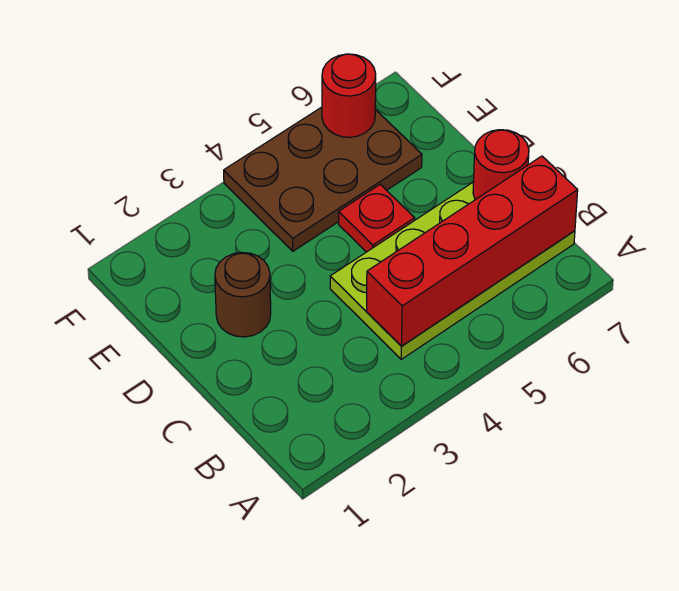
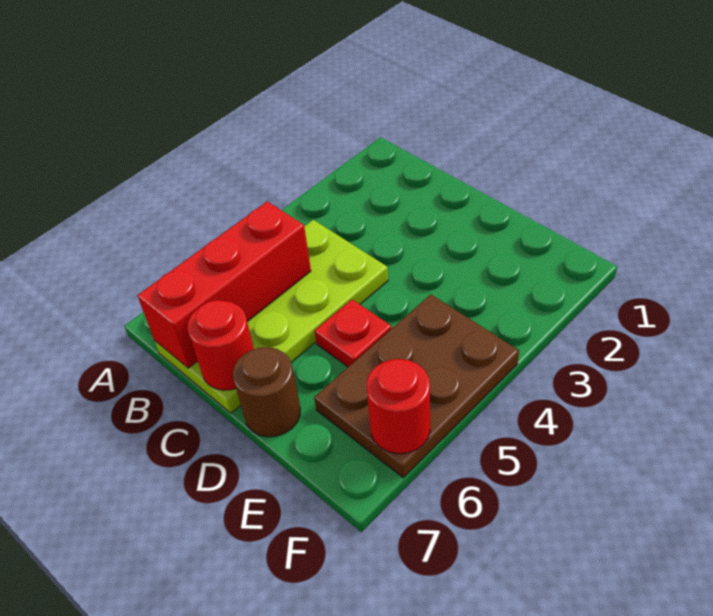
red brick B4:B7 level 2 -> red brick B5:B7 level 2
brown round brick D2 level 1 -> brown round brick D7 level 1

